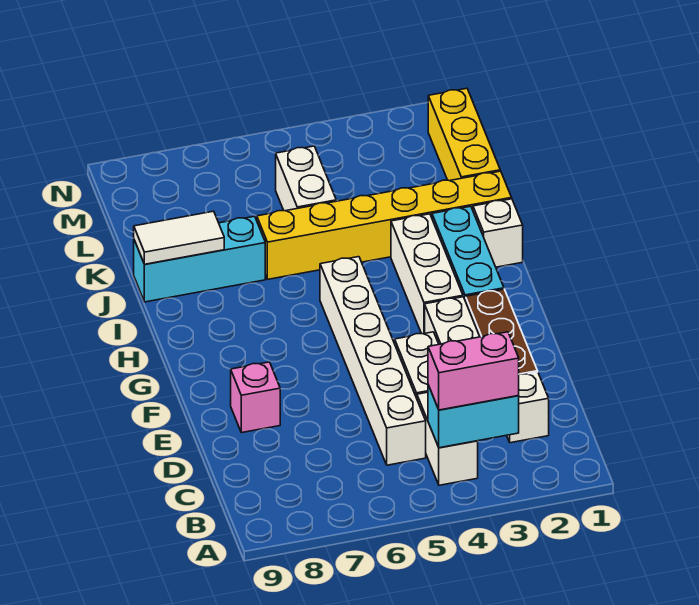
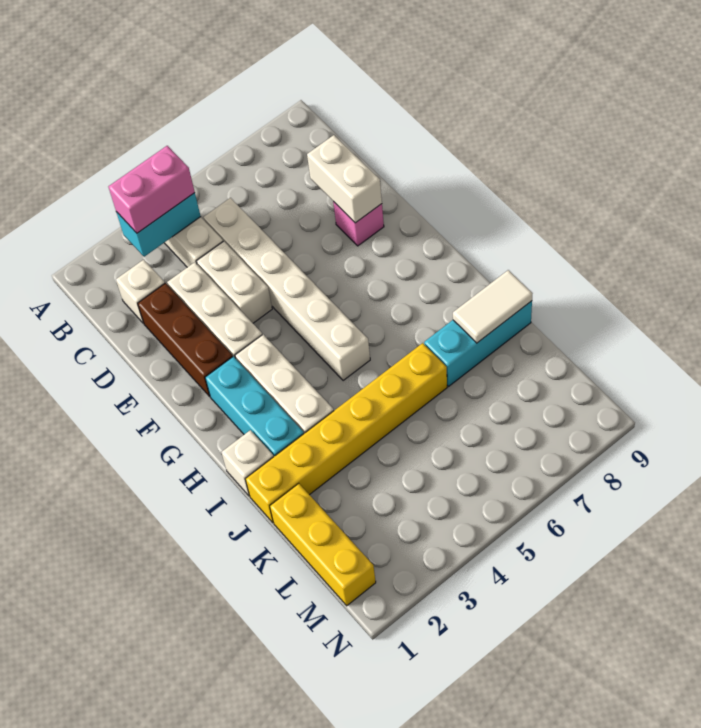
white brick K5:L5 level 1 -> white brick D8:E8 level 2

